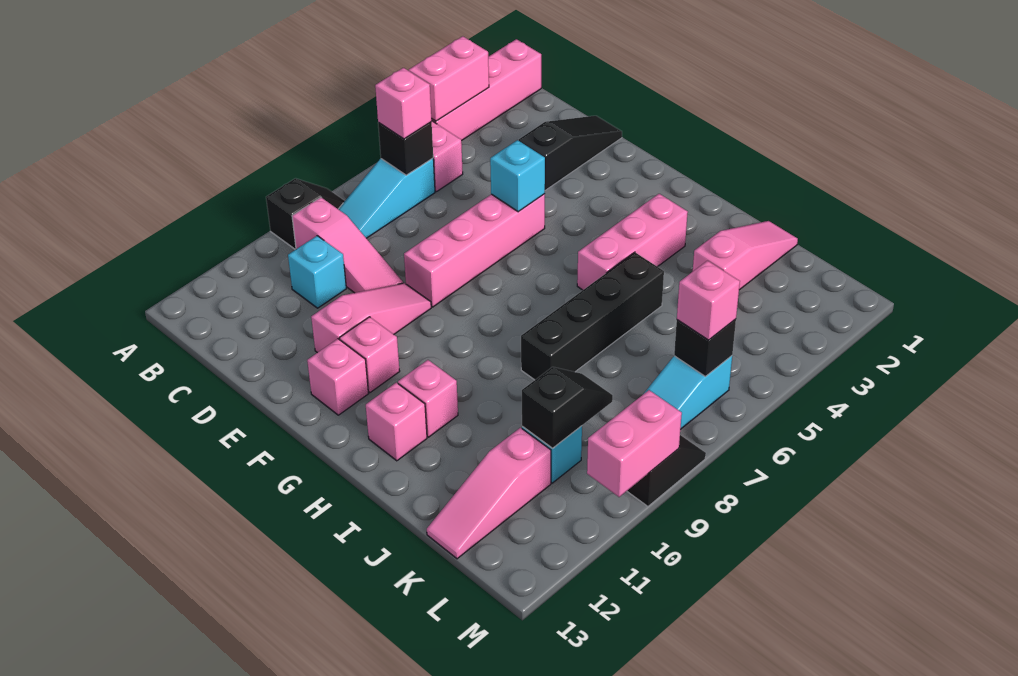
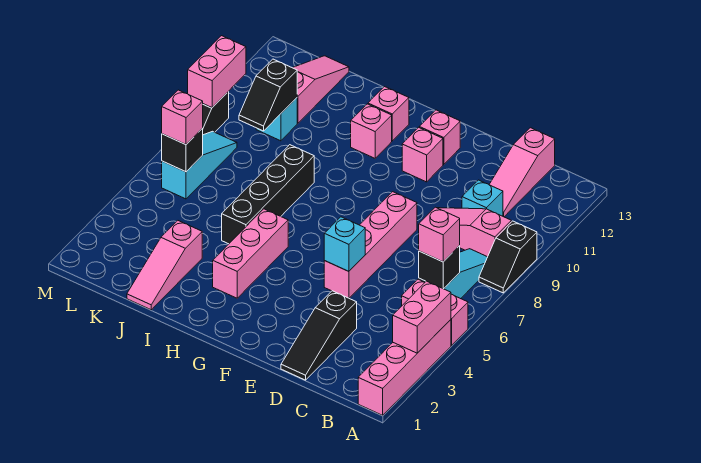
pink slope E9:E11 level 1 top 11 -> pink slope C11:C13 level 1 top 13

